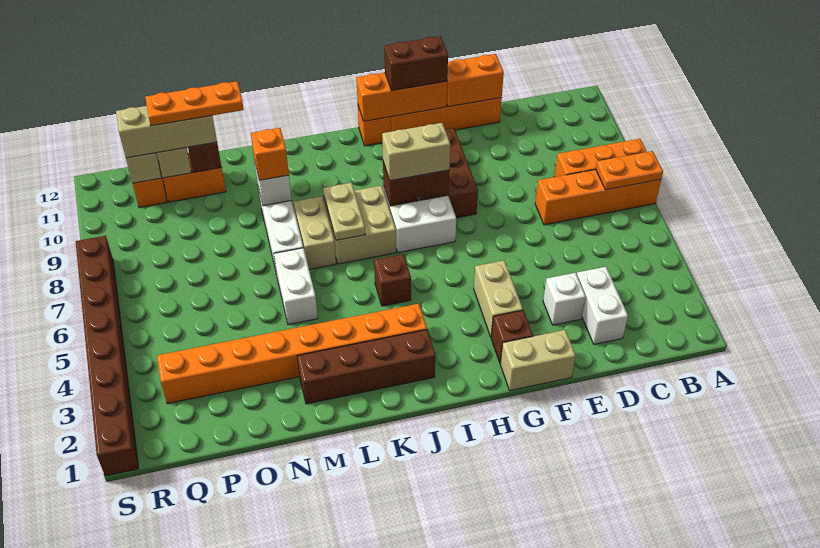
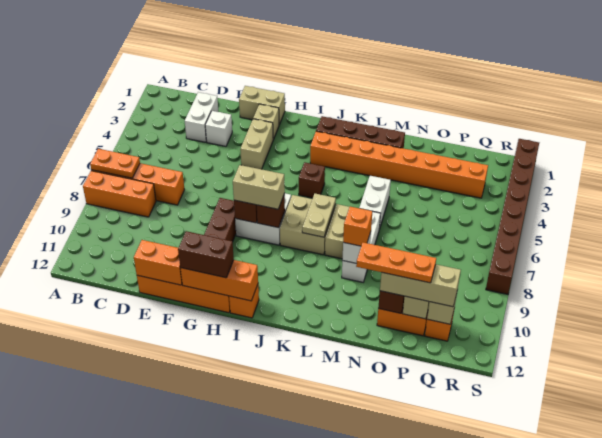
brown brick G2 level 1 -> tan brick G2 level 1

